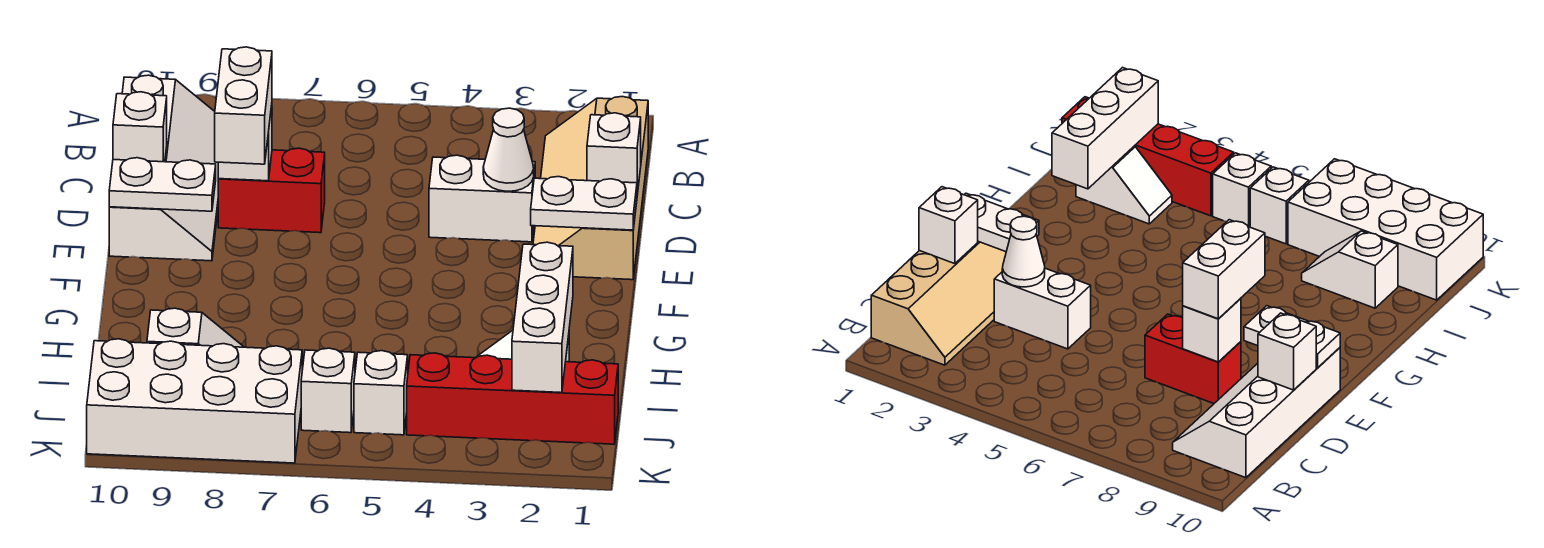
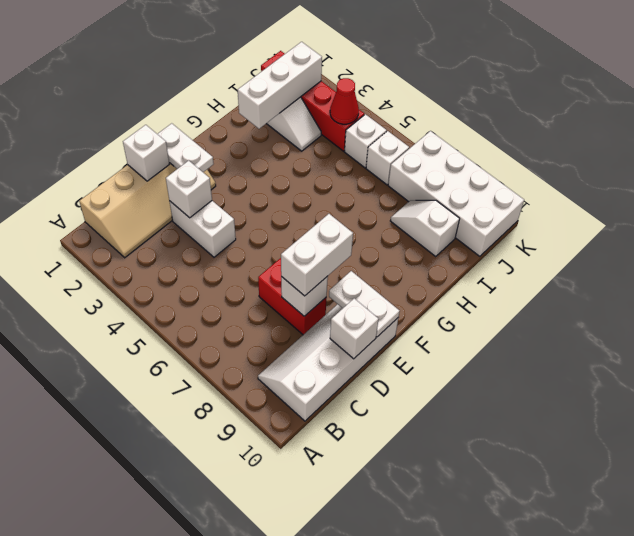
white cone D3 level 2 -> white brick D3 level 2
none -> red cone J4 level 2

